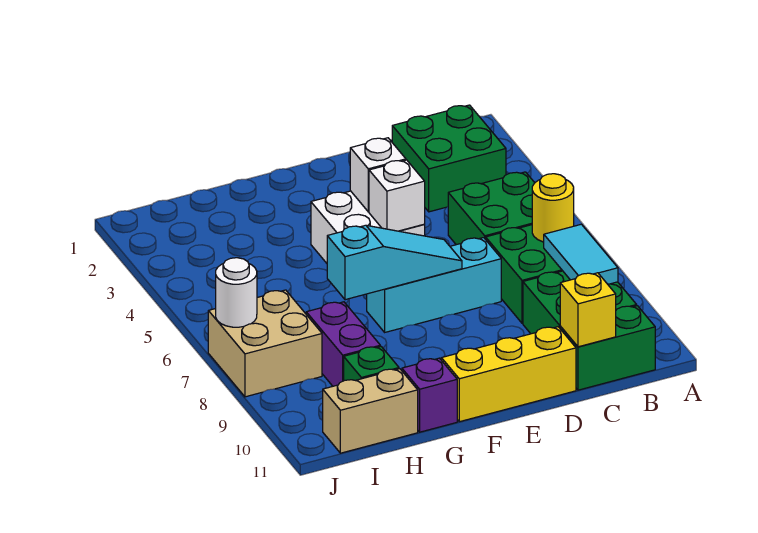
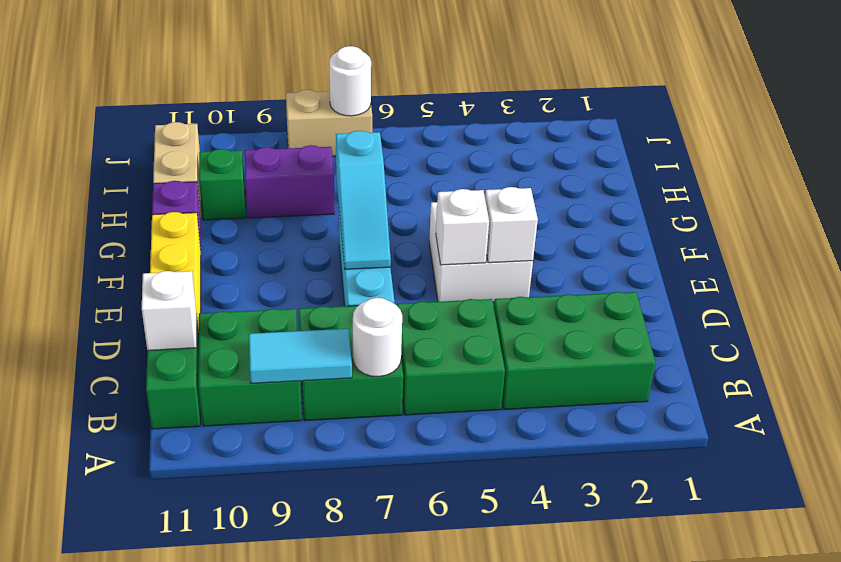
green brick B2:C3 level 1 -> green brick B2:C4 level 1
yellow round brick B7 level 2 -> white round brick B7 level 2
yellow brick C11 level 2 -> white brick C11 level 2
tan brick I7:J8 level 1 -> tan brick J7:J8 level 1

